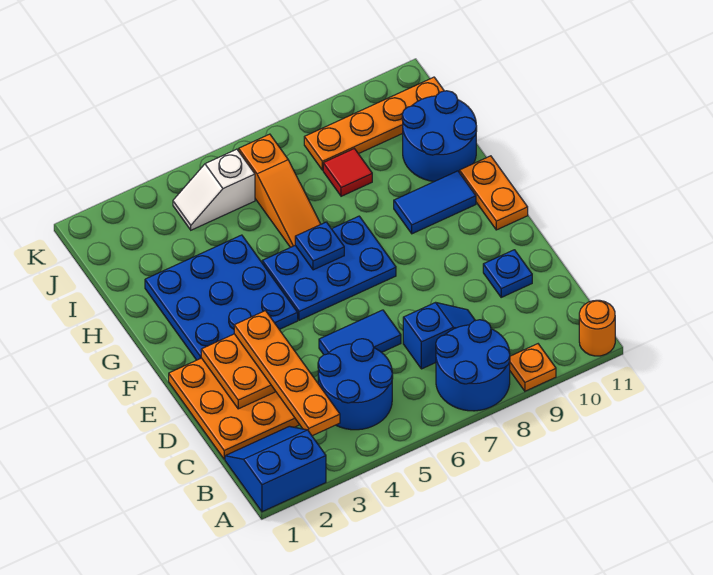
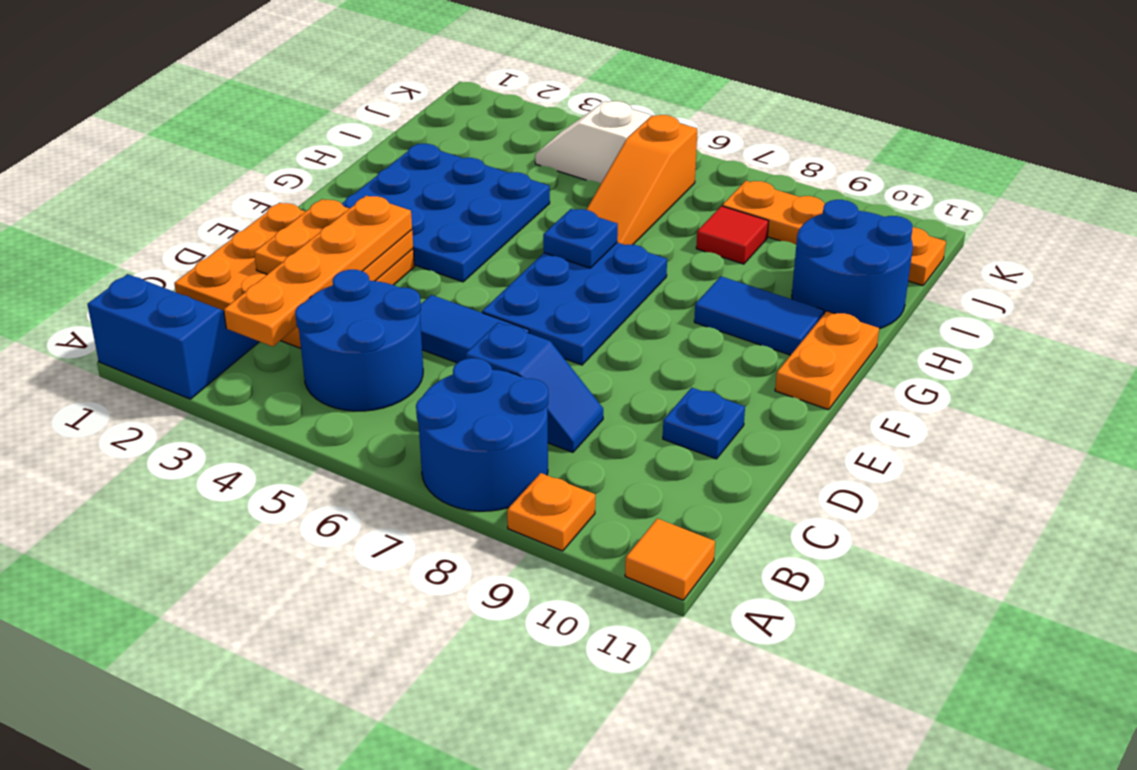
orange round brick A11 level 1 -> orange tile A11 level 1
blue plate F5:G7 level 1 -> blue plate E6:G7 level 1

